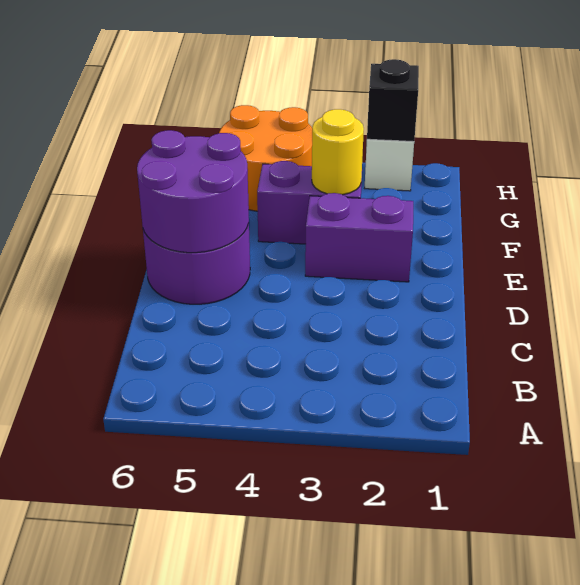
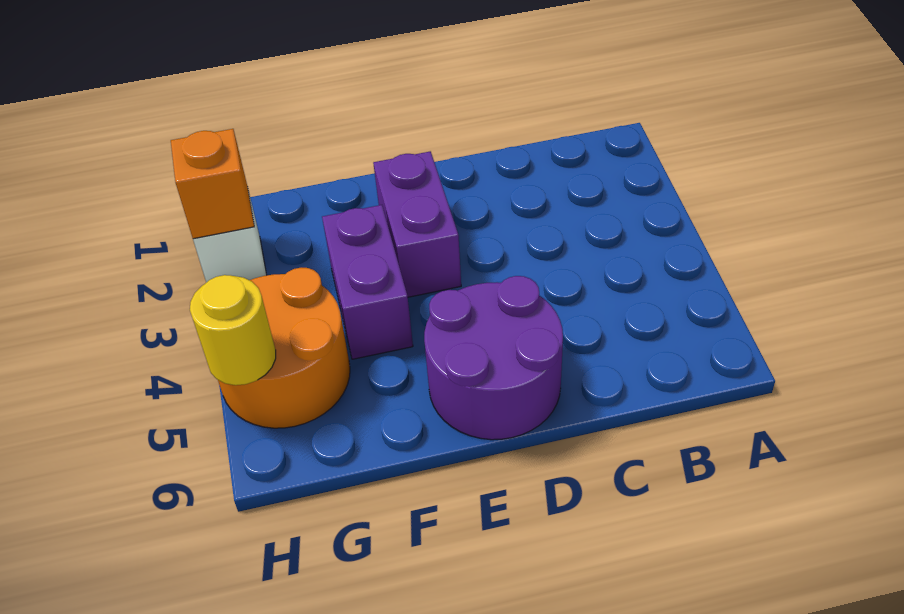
purple round brick D5:E6 level 2 -> none
yellow round brick F3 level 2 -> yellow round brick H5 level 2
black brick H2 level 2 -> orange brick H2 level 2

